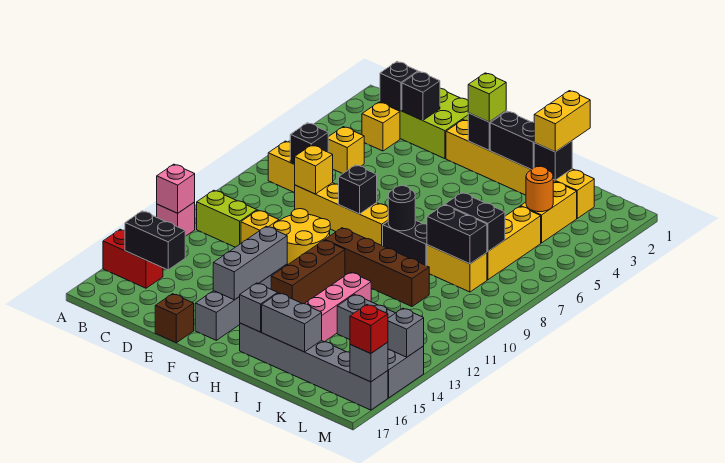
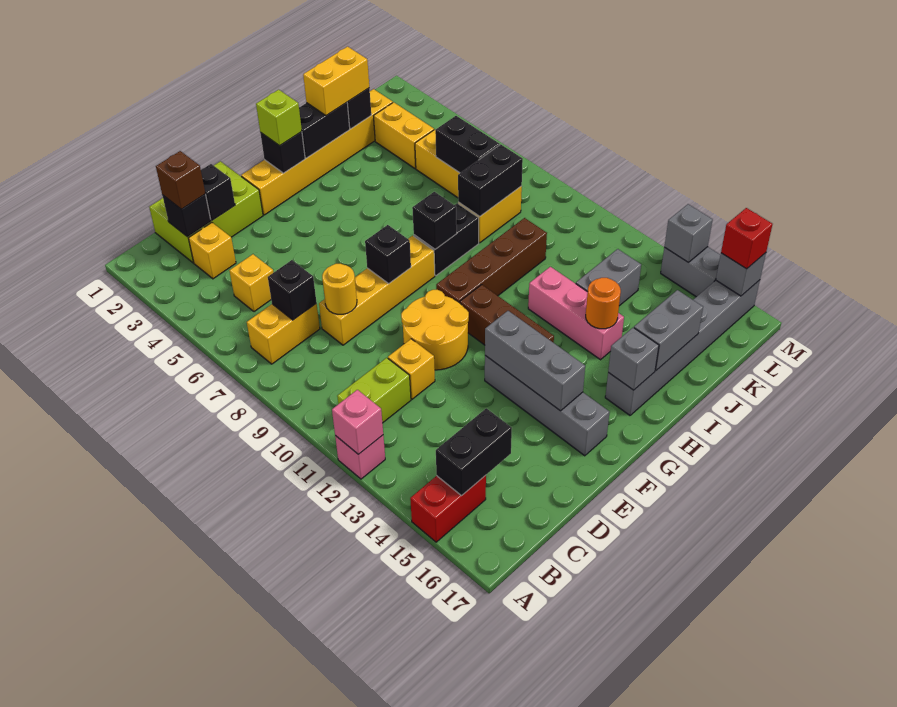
yellow brick D8 level 2 -> yellow round brick D8 level 2
brown brick E17 level 1 -> brown brick C2 level 3
black round brick H8 level 2 -> black brick H8 level 2
yellow brick J1:J2 level 3 -> yellow brick I2:J2 level 3
black brick J7:K7 level 2 -> black brick K6:K7 level 2
orange round brick K4 level 2 -> orange round brick I14 level 2

